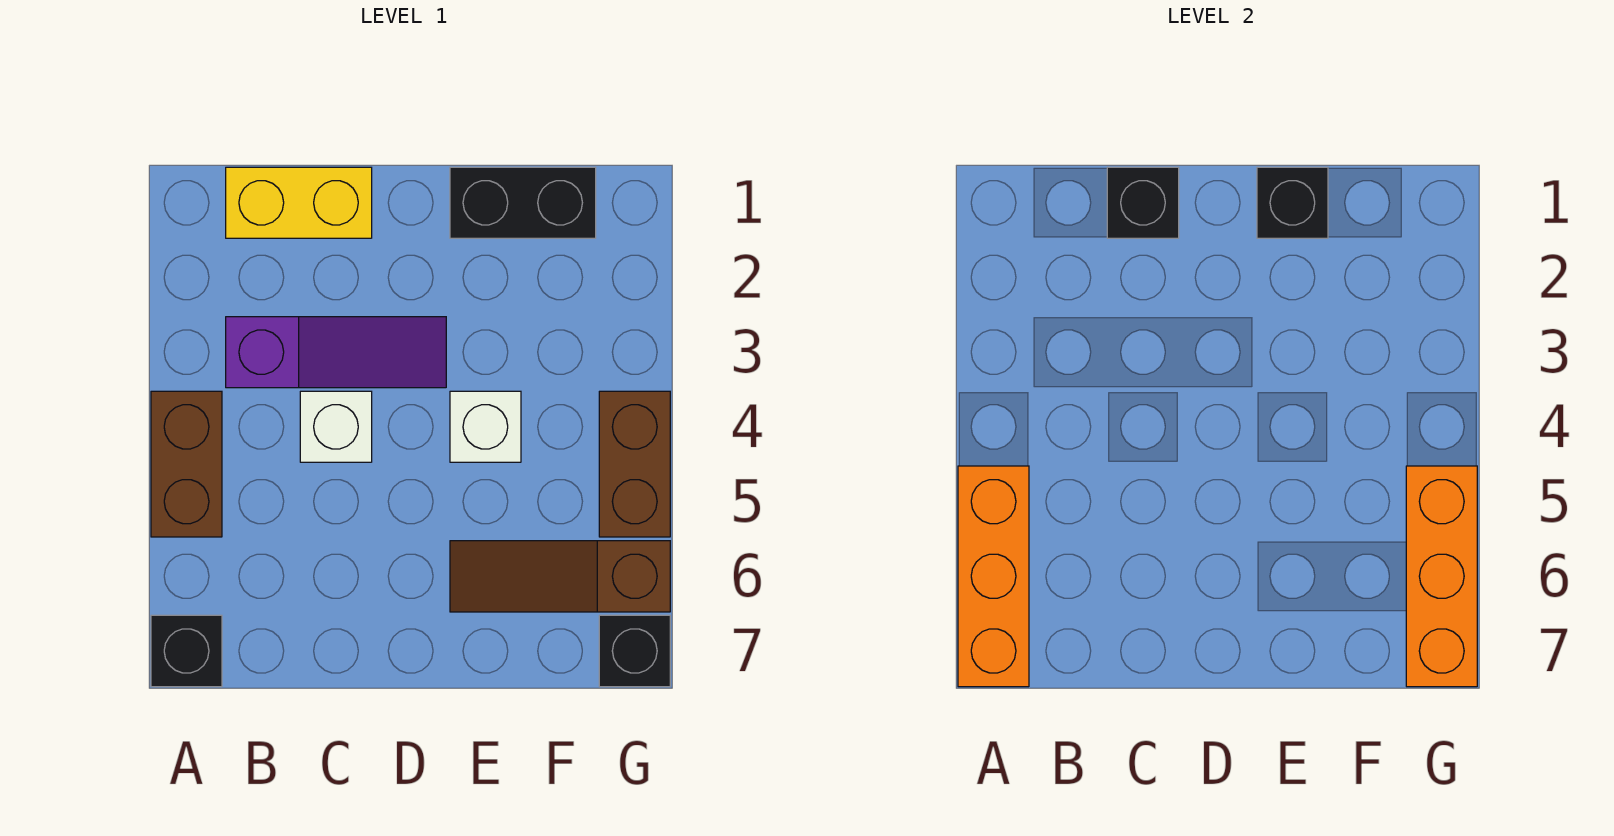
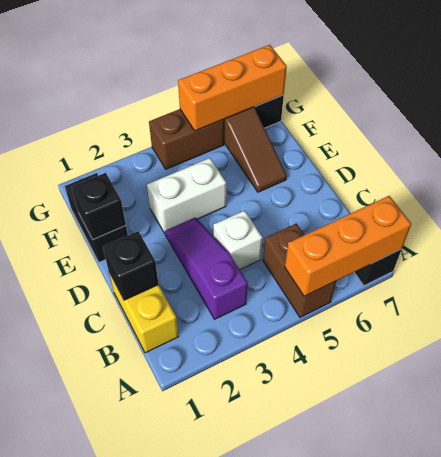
brown brick A4:A5 level 1 -> brown brick A5:B5 level 1
white brick E4 level 1 -> white brick E3:E4 level 1

